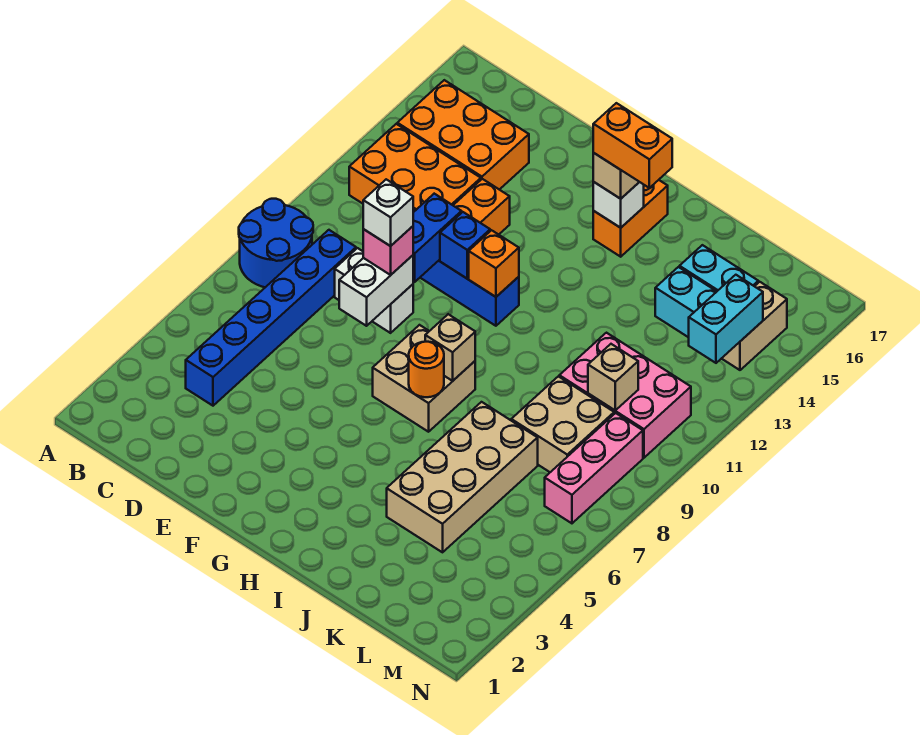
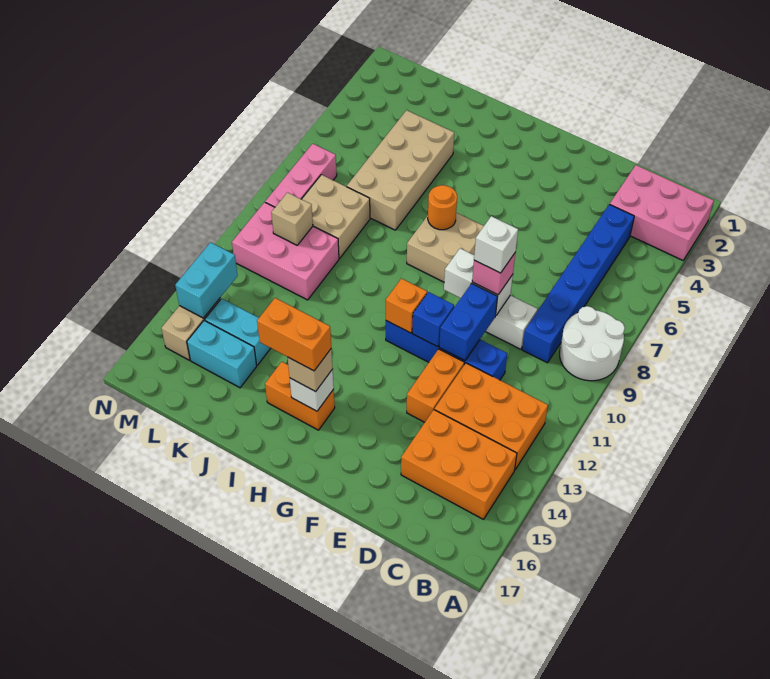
none -> pink brick A2:C3 level 1
blue round brick A8:B9 level 1 -> white round brick A8:B9 level 1
white brick E8:E9 level 2 -> white brick E9:F9 level 2
tan brick H8 level 2 -> none
orange brick H15:H16 level 1 -> orange brick H15:I15 level 1

